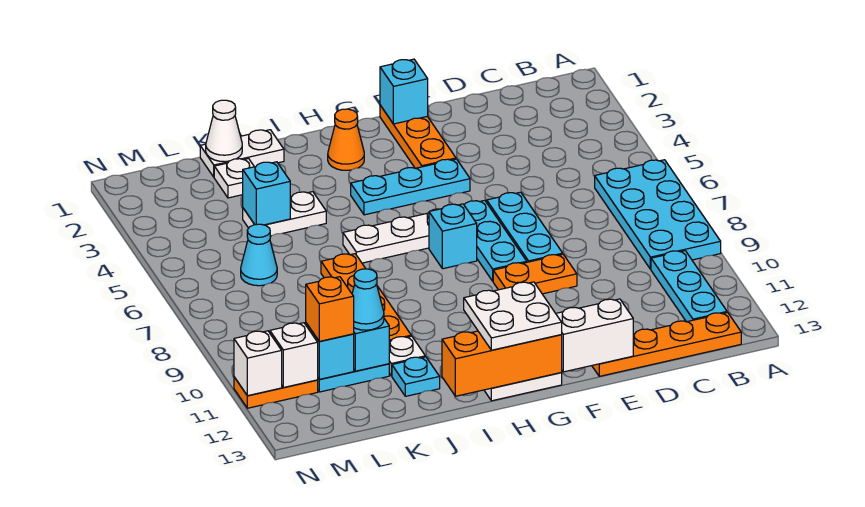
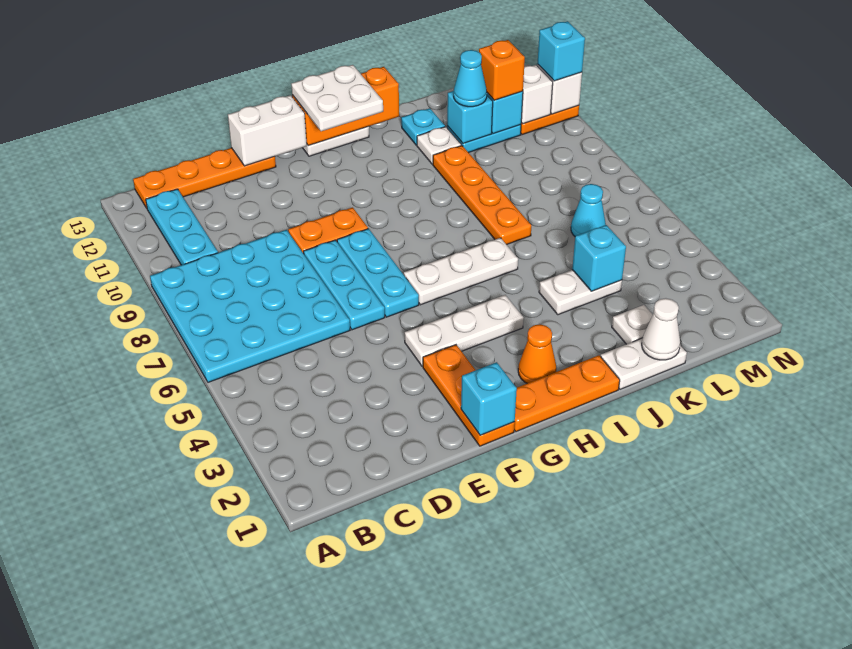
cyan plate A6:B9 level 1 -> cyan plate A6:D9 level 1
cyan plate F4:H4 level 1 -> white plate F4:H4 level 1
none -> orange plate G1:I1 level 1
cyan brick G7 level 1 -> cyan brick N11 level 3

